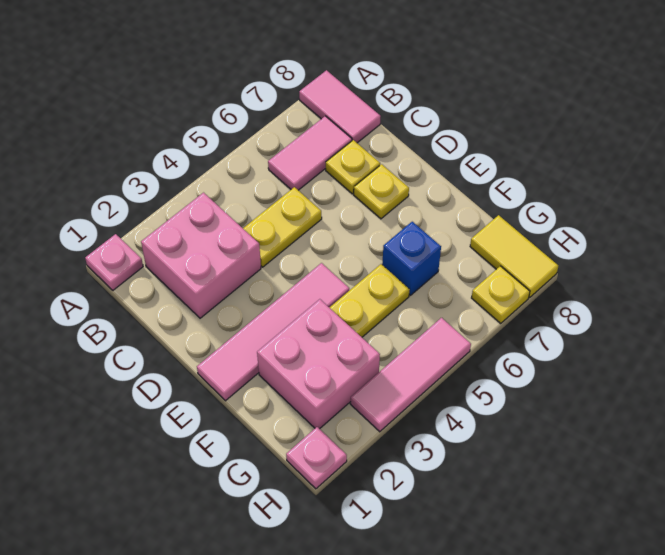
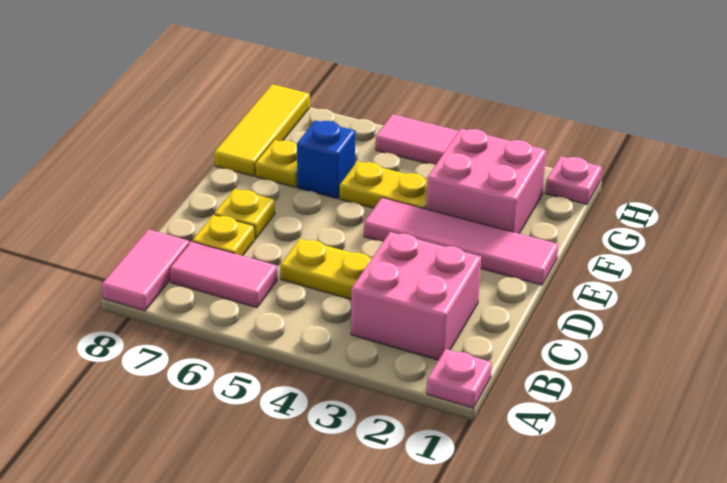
yellow tile G8:H8 level 1 -> yellow tile F8:H8 level 1
yellow plate H7 level 1 -> yellow plate F7 level 1

